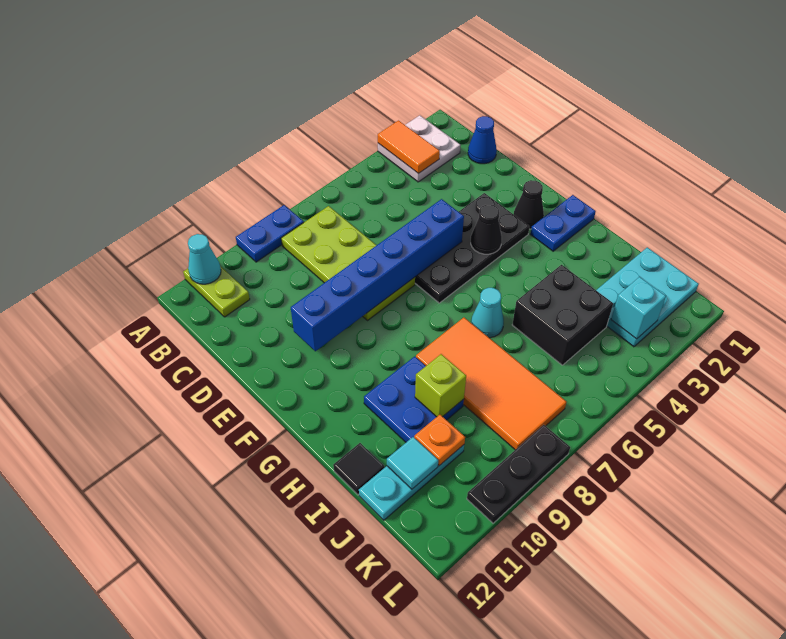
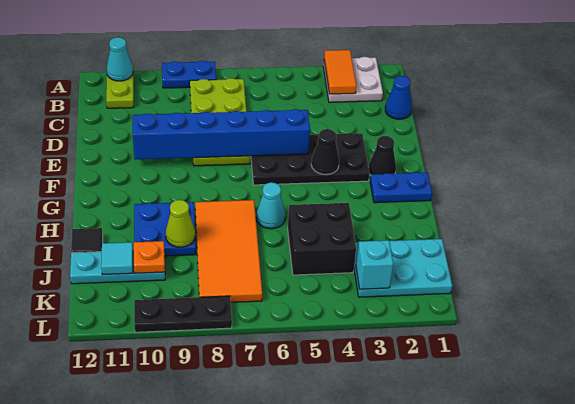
lime brick I9 level 2 -> lime cone I9 level 2

